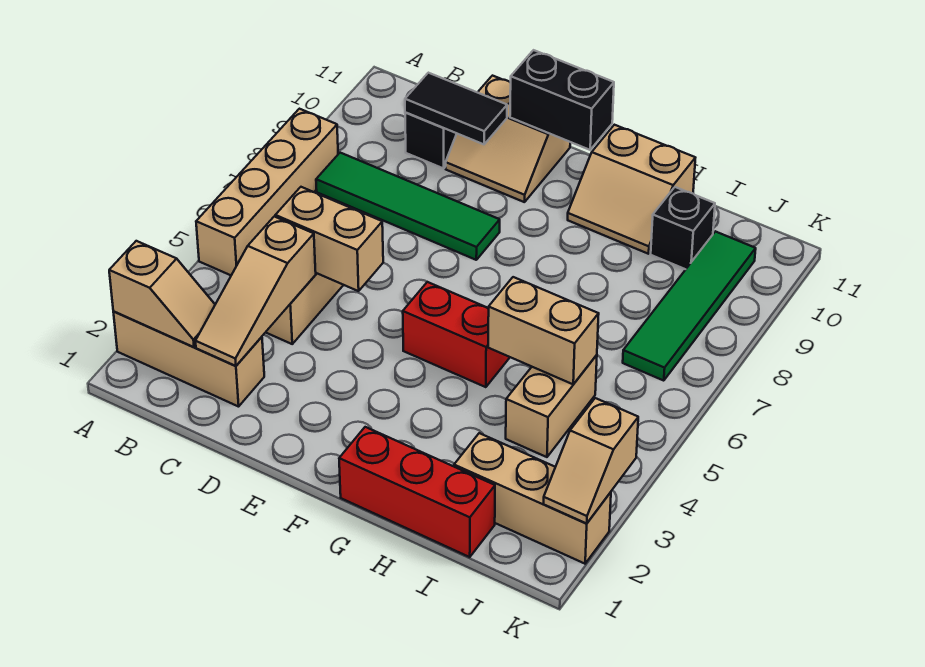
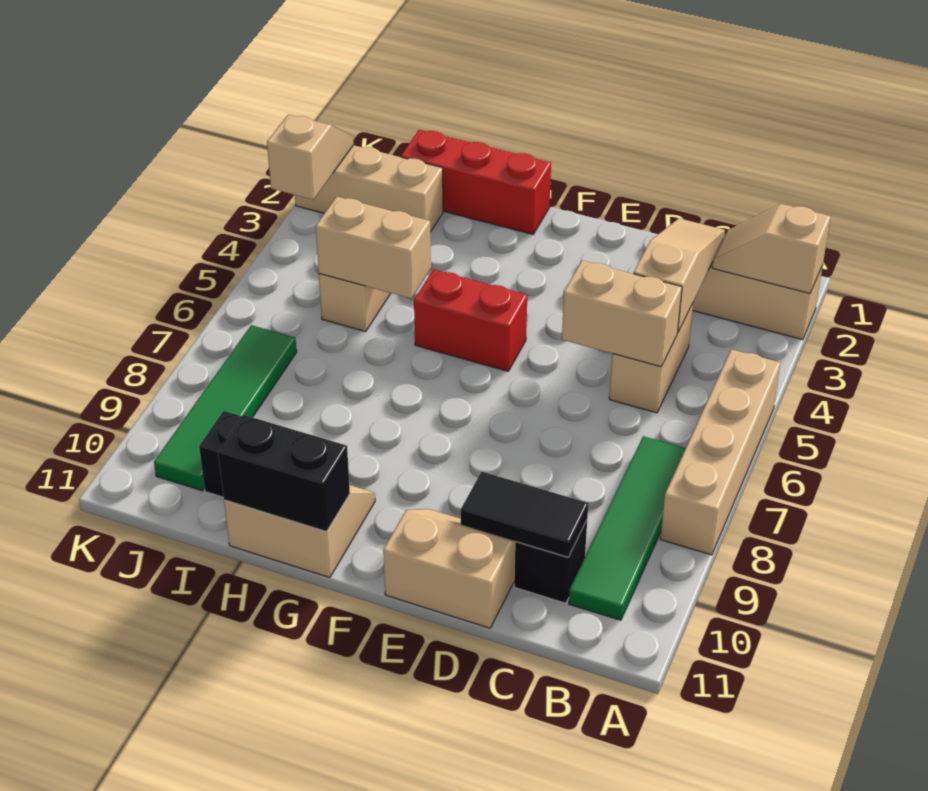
green tile B8:E8 level 1 -> green tile B7:B10 level 1
black brick E11:F11 level 2 -> black brick G11:H11 level 2

